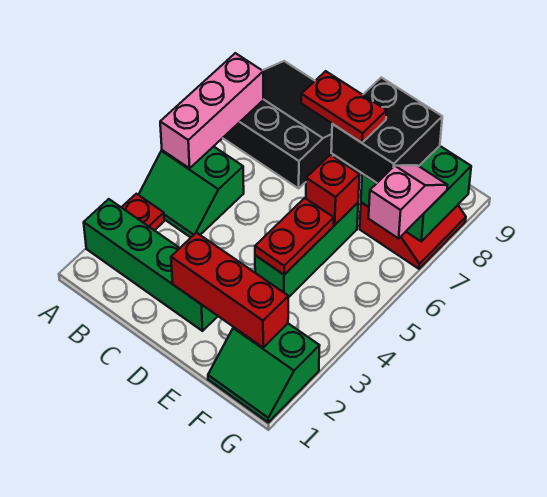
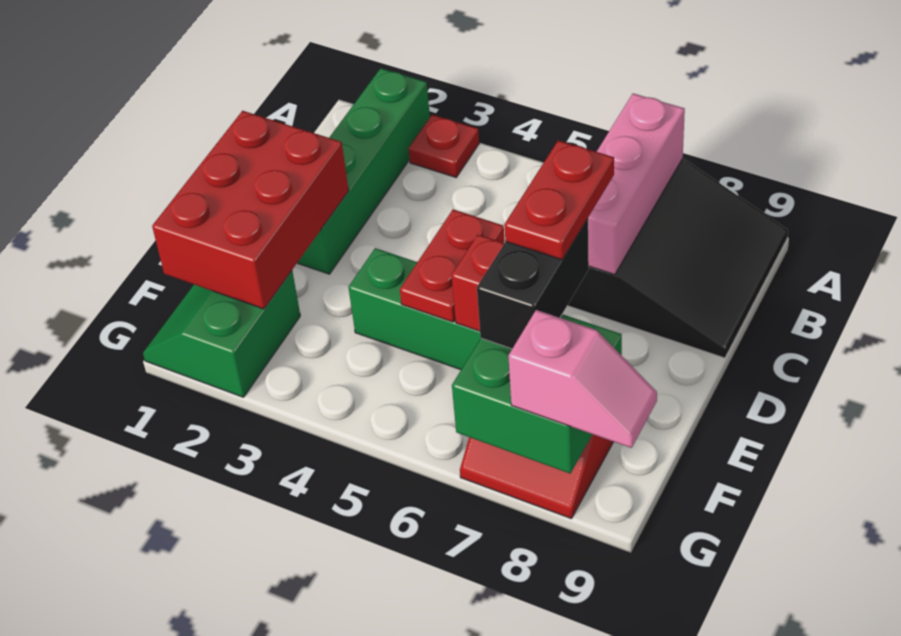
green slope A4:B5 level 1 top 5 -> none
pink brick A5:A7 level 2 -> pink brick A7:C7 level 2
red brick D2:F2 level 2 -> red brick D1:F2 level 2
red plate E4:E5 level 2 -> red plate D5:E5 level 2
black brick E7:F8 level 3 -> black brick E7:F7 level 3
pink slope G6:G7 level 3 top 6 -> pink slope G8:G9 level 3 top 8

